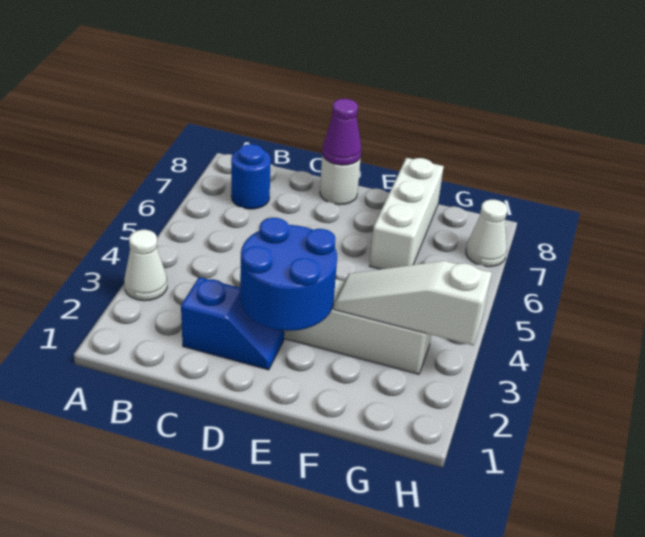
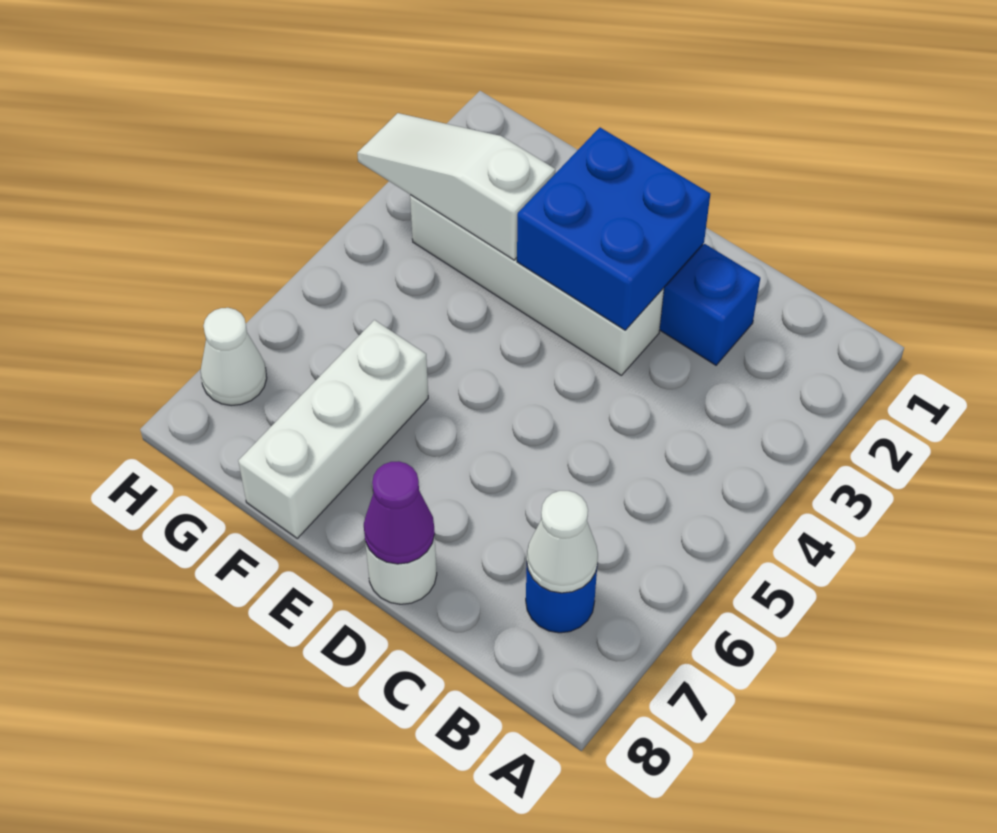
white cone A3 level 1 -> white cone B7 level 2
blue round brick D2:E3 level 2 -> blue brick D2:E3 level 2
white slope F3:H3 level 2 top H -> white slope F3:H3 level 2 top F

